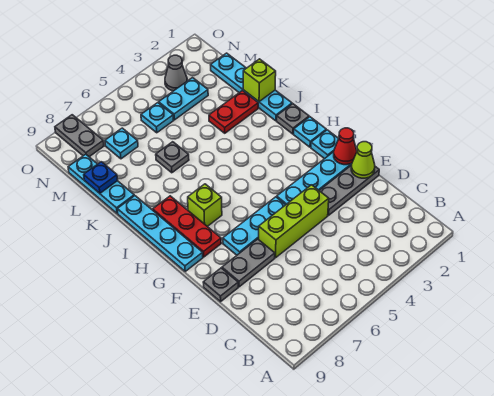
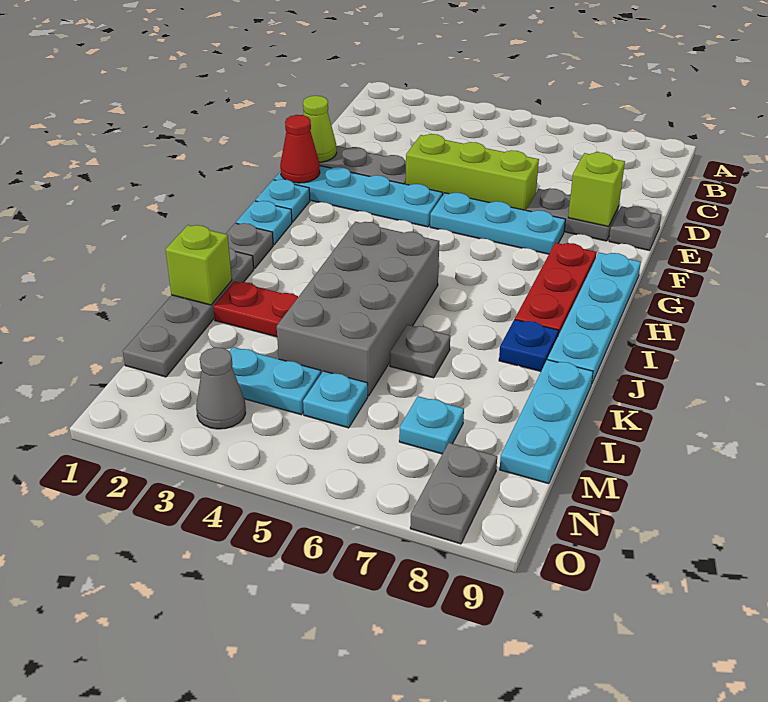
lime brick H7 level 1 -> lime brick E8 level 2
none -> grey brick I4:L5 level 1
cyan plate J1:M1 level 1 -> grey plate J1:M1 level 1
blue plate L9 level 2 -> blue plate J8 level 1

